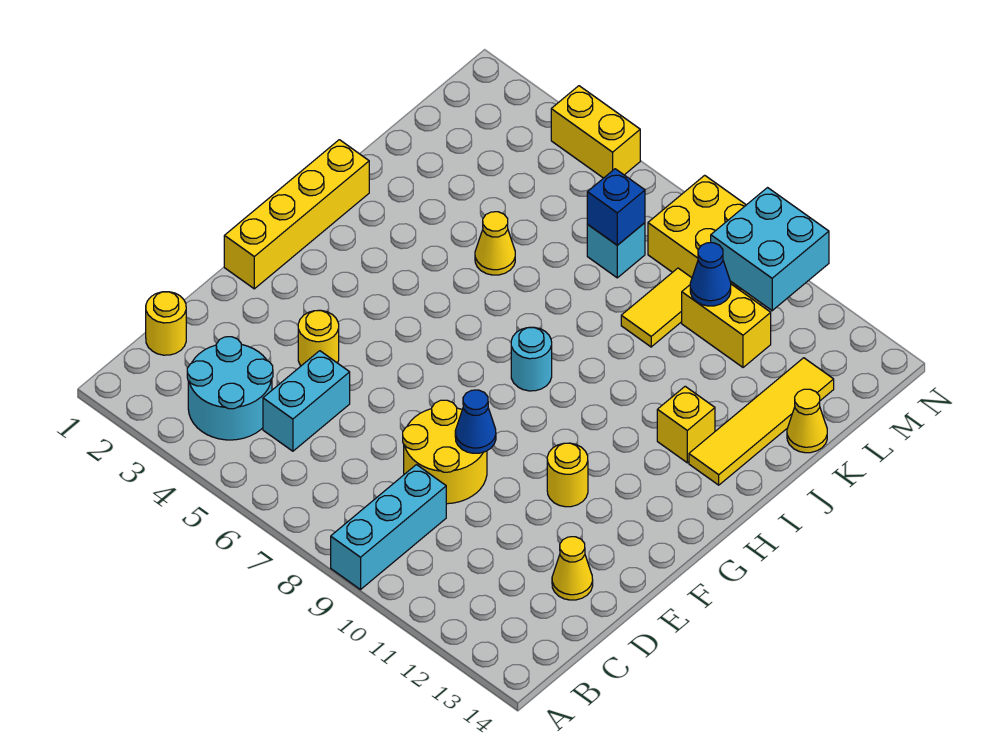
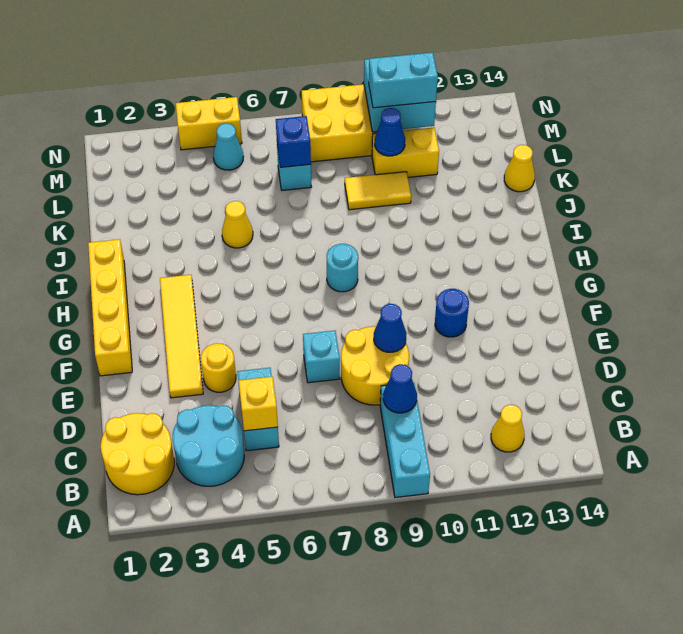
yellow round brick C1 level 1 -> yellow round brick B1:C2 level 1
none -> blue cone C9 level 2
yellow cone D13 level 1 -> yellow cone B12 level 1
none -> cyan brick E7 level 1
yellow round brick F11 level 1 -> blue round brick F11 level 1
yellow brick I12 level 1 -> yellow brick C5 level 2
yellow tile I13:L13 level 1 -> yellow tile E3:H3 level 1
yellow tile K9:L9 level 1 -> yellow tile K9:K10 level 1
none -> cyan cone M5 level 1
none -> cyan brick M10:M11 level 3

